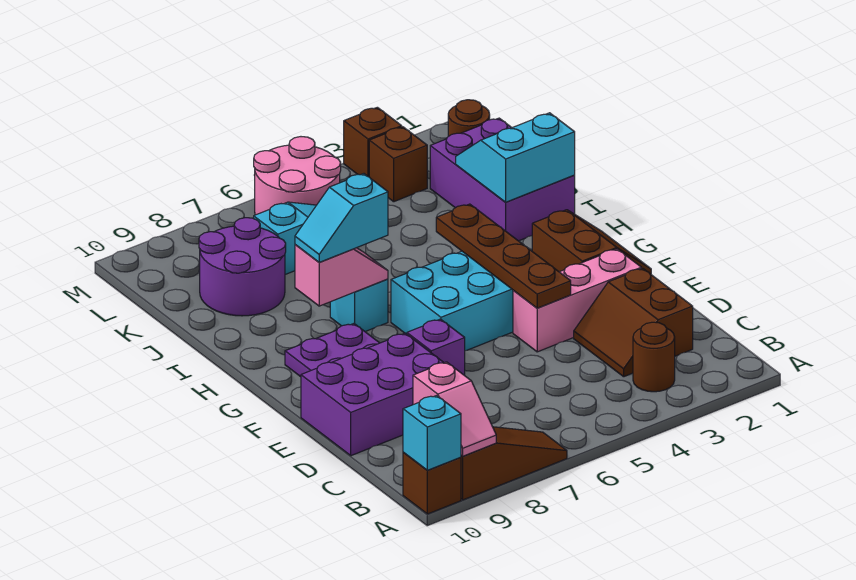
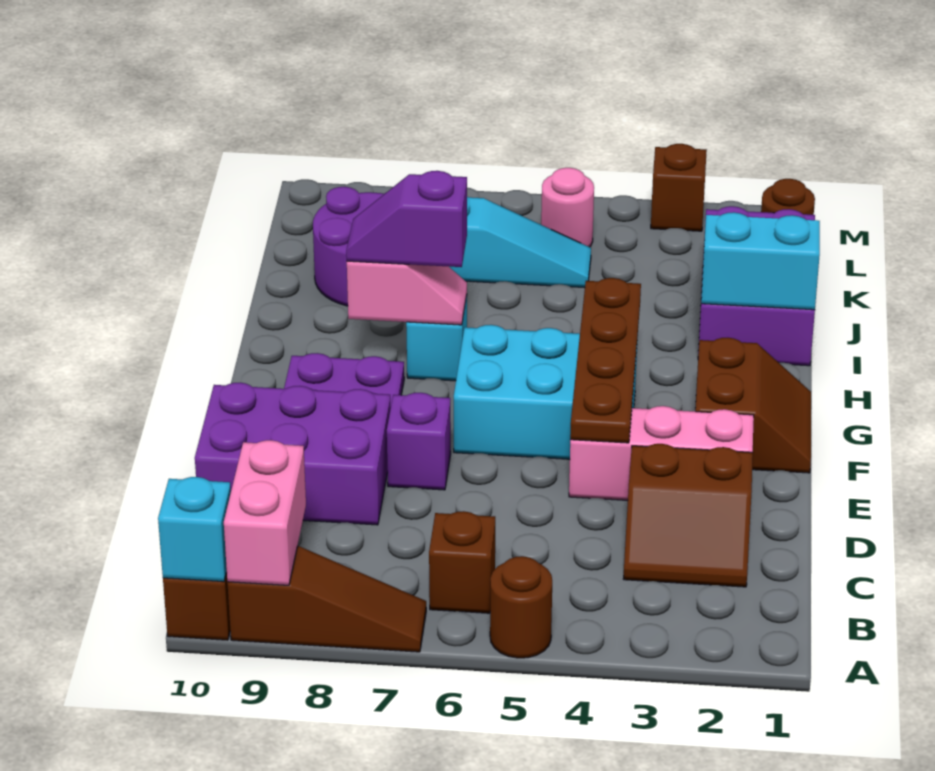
pink slope A9:B9 level 2 top B -> pink brick A9:B9 level 2
brown round brick B3 level 1 -> brown round brick A5 level 1
brown slope C2:D3 level 1 top 2 -> brown slope C2:D3 level 1 top D
cyan slope H7:H8 level 3 top 7 -> purple slope H7:H8 level 3 top 7
brown brick L3 level 1 -> brown brick B6 level 1
pink round brick L5:M6 level 1 -> pink round brick L5 level 1

